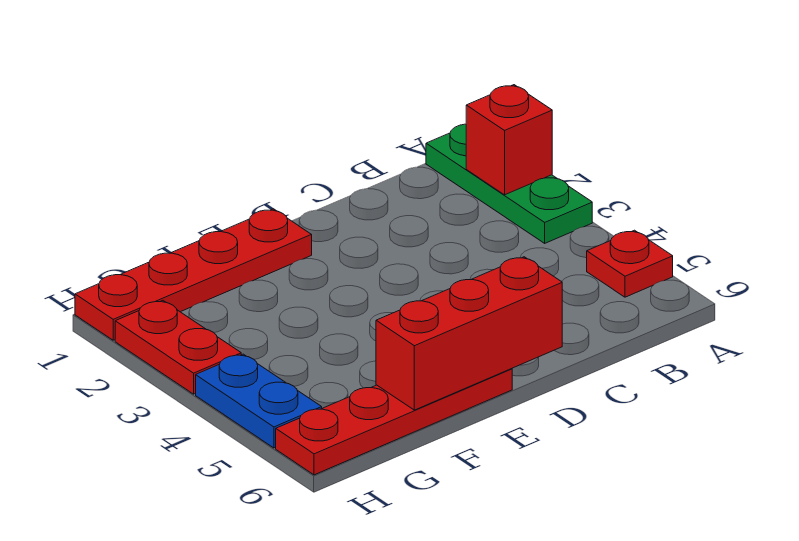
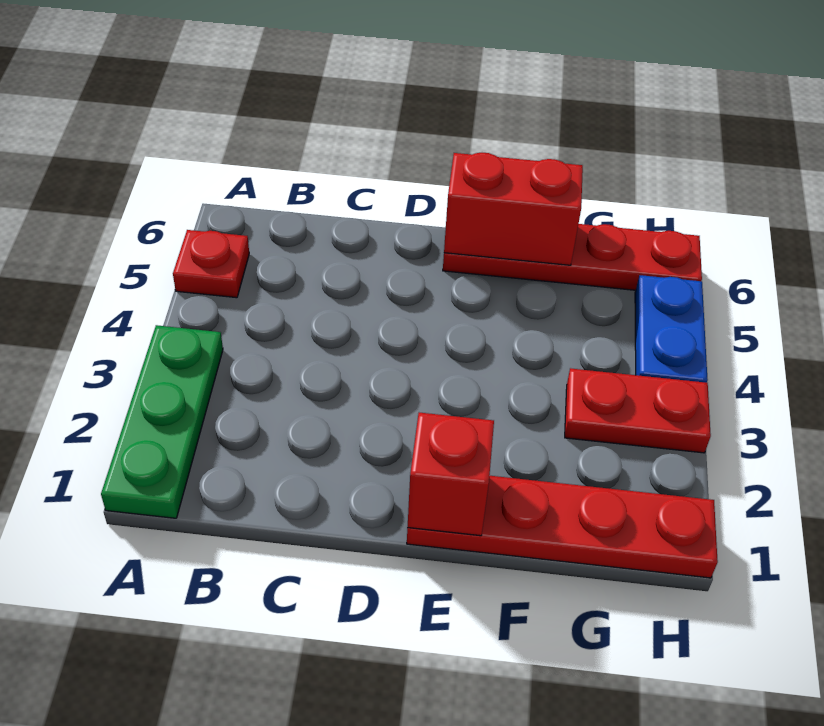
red brick A2 level 2 -> red brick E1 level 2
red brick D6:F6 level 2 -> red brick E6:F6 level 2
red plate H2:H3 level 1 -> red plate G3:H3 level 1

